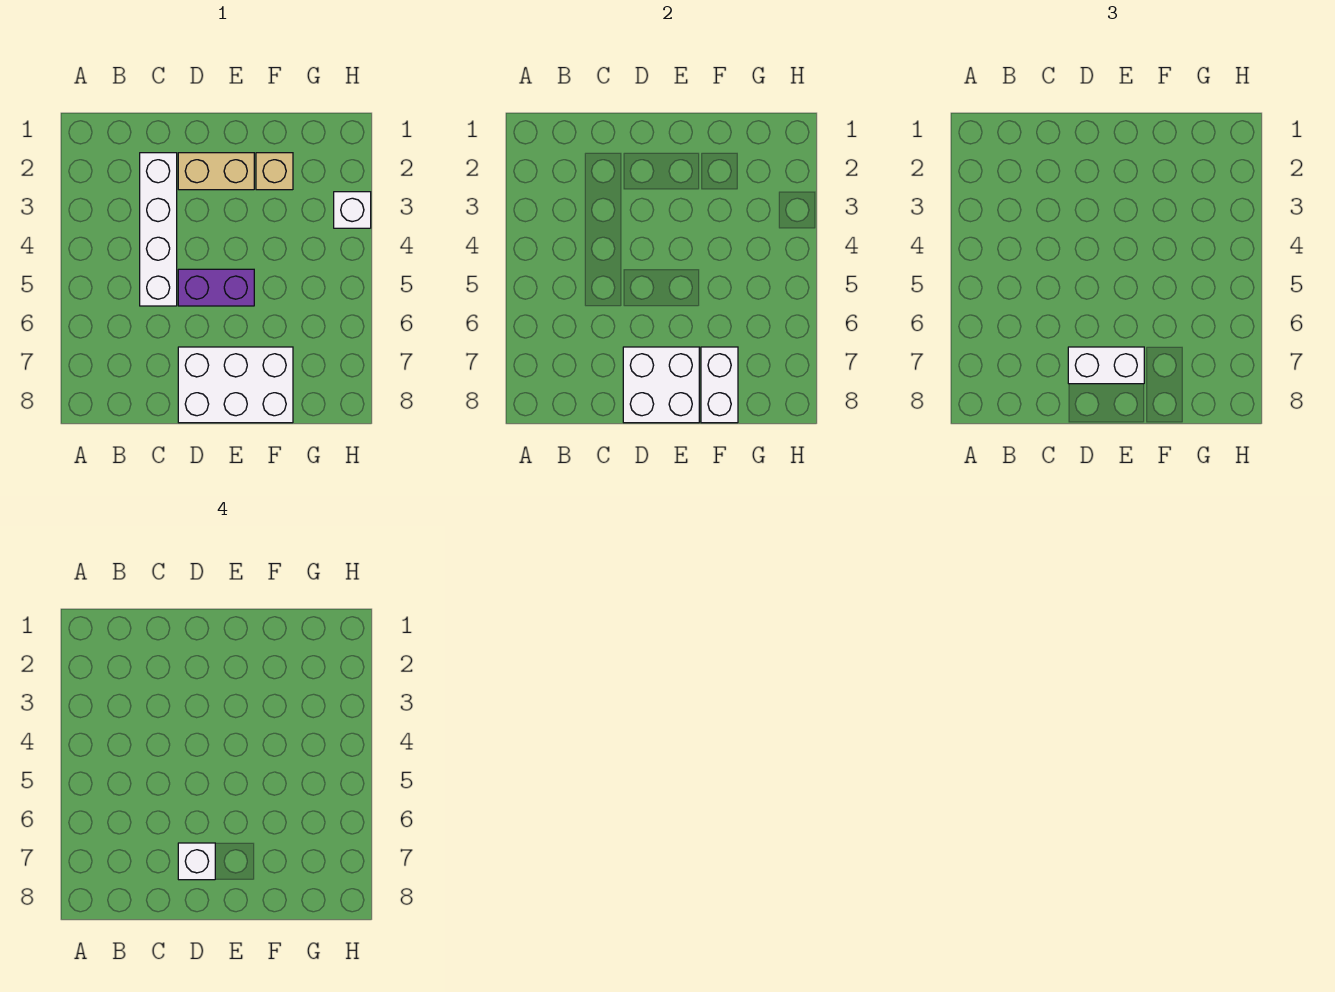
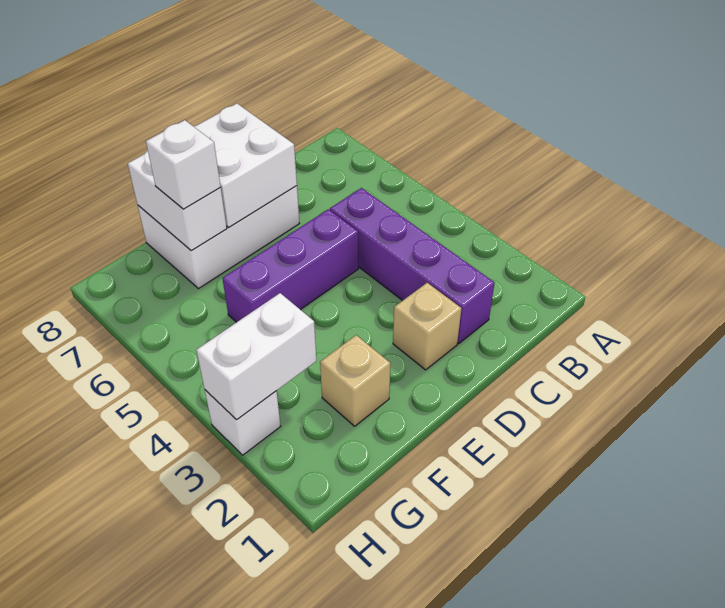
white brick C2:C5 level 1 -> purple brick C2:C5 level 1
tan brick D2:E2 level 1 -> tan brick D2 level 1
purple brick D5:E5 level 1 -> purple brick D5:F5 level 1
white brick D7:E7 level 3 -> white brick G3:H3 level 2
white brick D7 level 4 -> white brick F7 level 3

